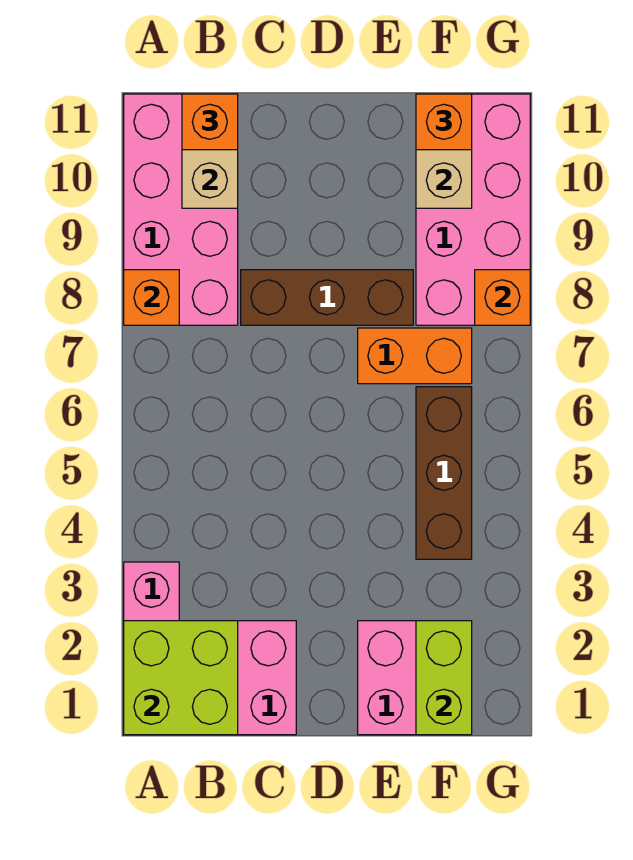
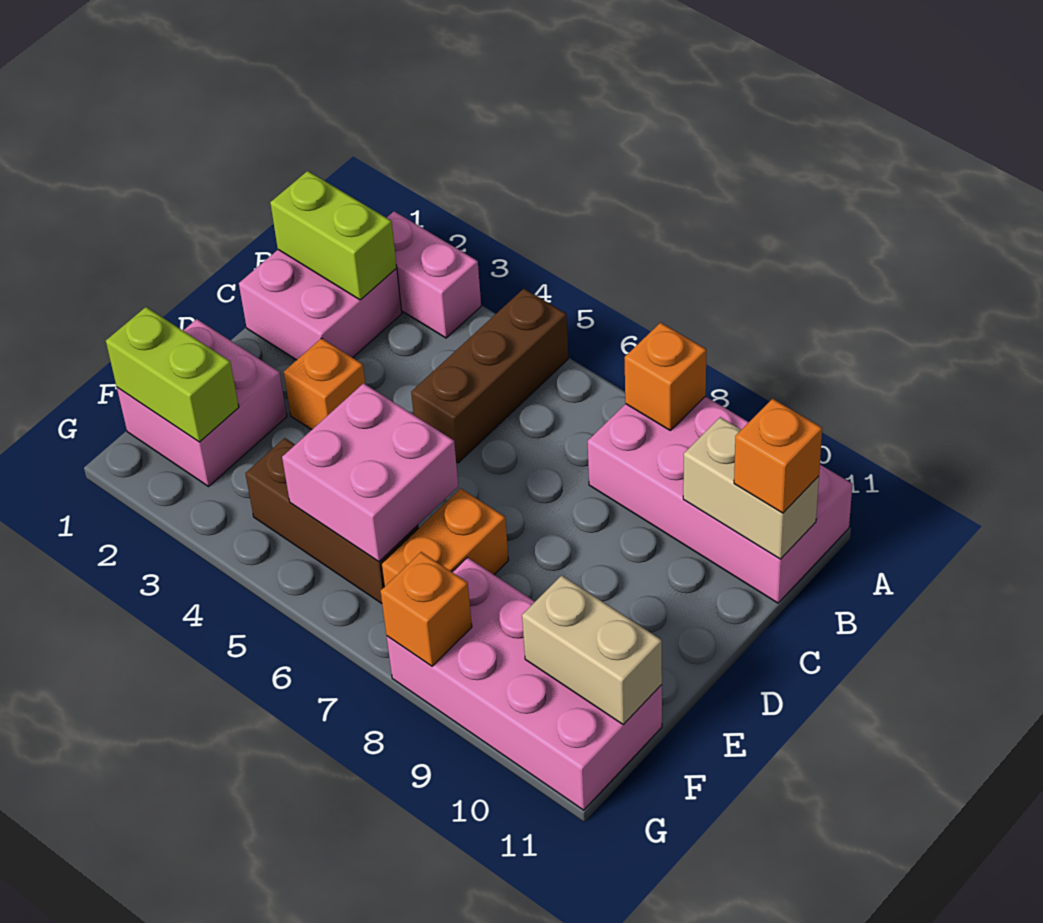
lime brick A1:B2 level 2 -> lime brick B1:B2 level 2
brown brick C8:E8 level 1 -> brown brick A5:C5 level 1
none -> pink brick E5:F6 level 2
orange brick F11 level 3 -> orange brick D3 level 1

